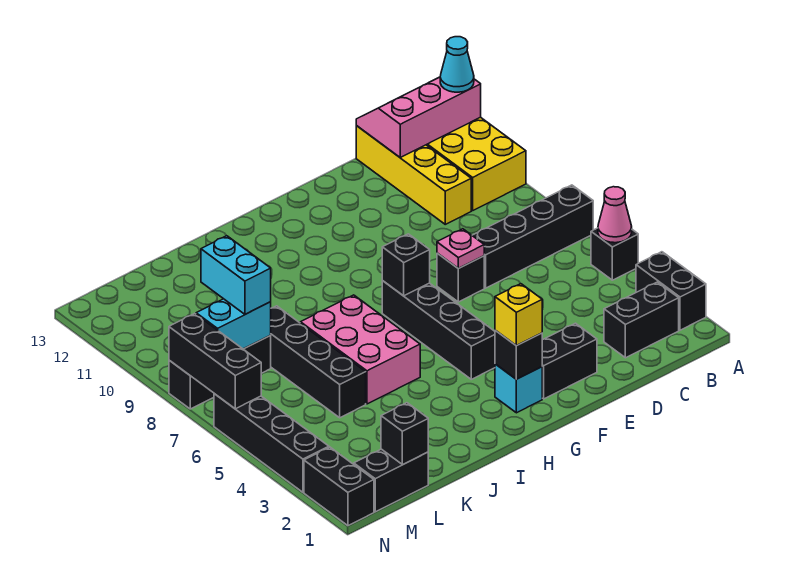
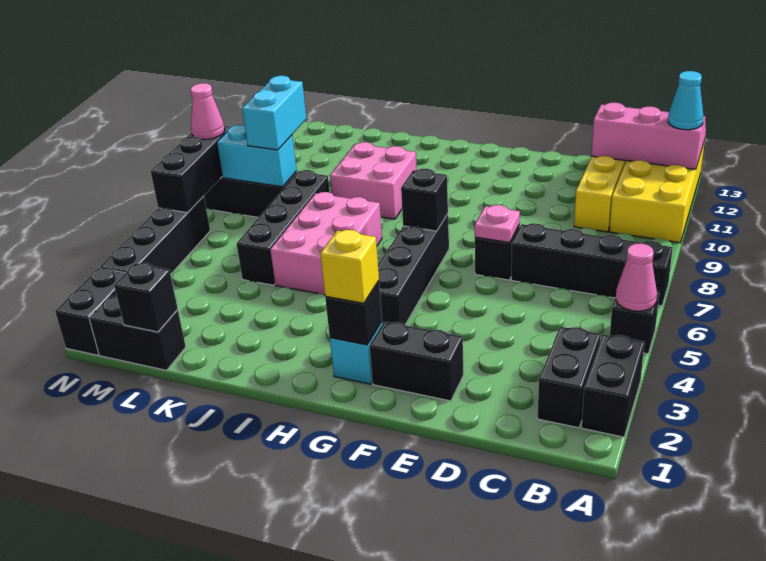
black brick B2:C2 level 1 -> black brick B2:B3 level 1
none -> pink brick I9:J10 level 1
none -> pink cone N8 level 3

